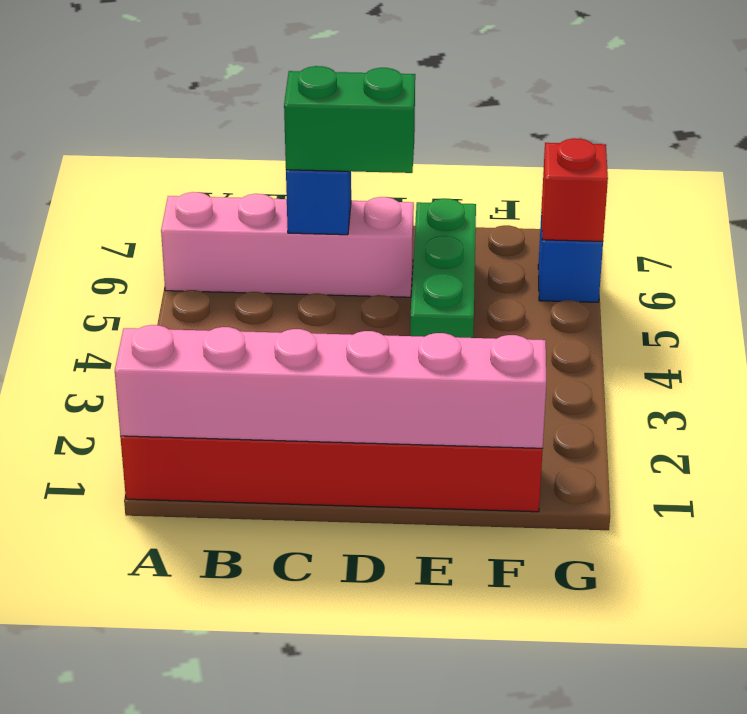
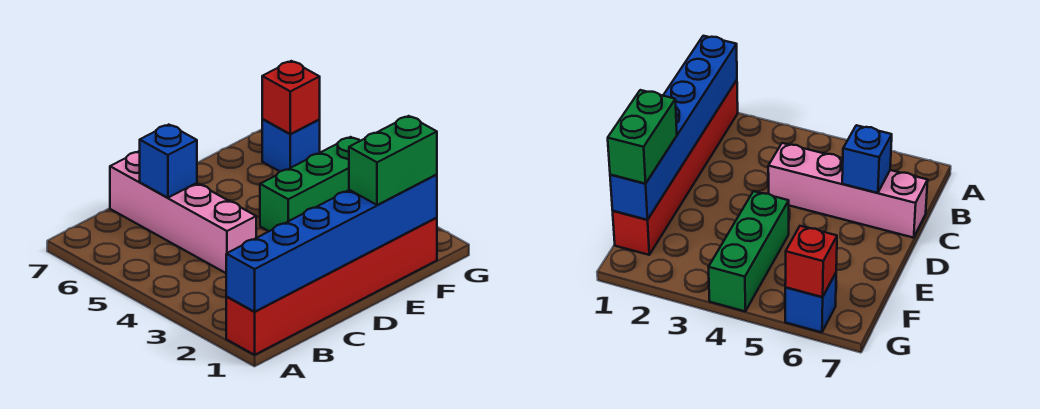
pink brick A1:F1 level 2 -> blue brick A1:F1 level 2
pink brick A6:D6 level 1 -> pink brick C4:C7 level 1
green brick C6:D6 level 3 -> green brick E1:F1 level 3
green brick E4:E6 level 1 -> green brick E4:G4 level 1

